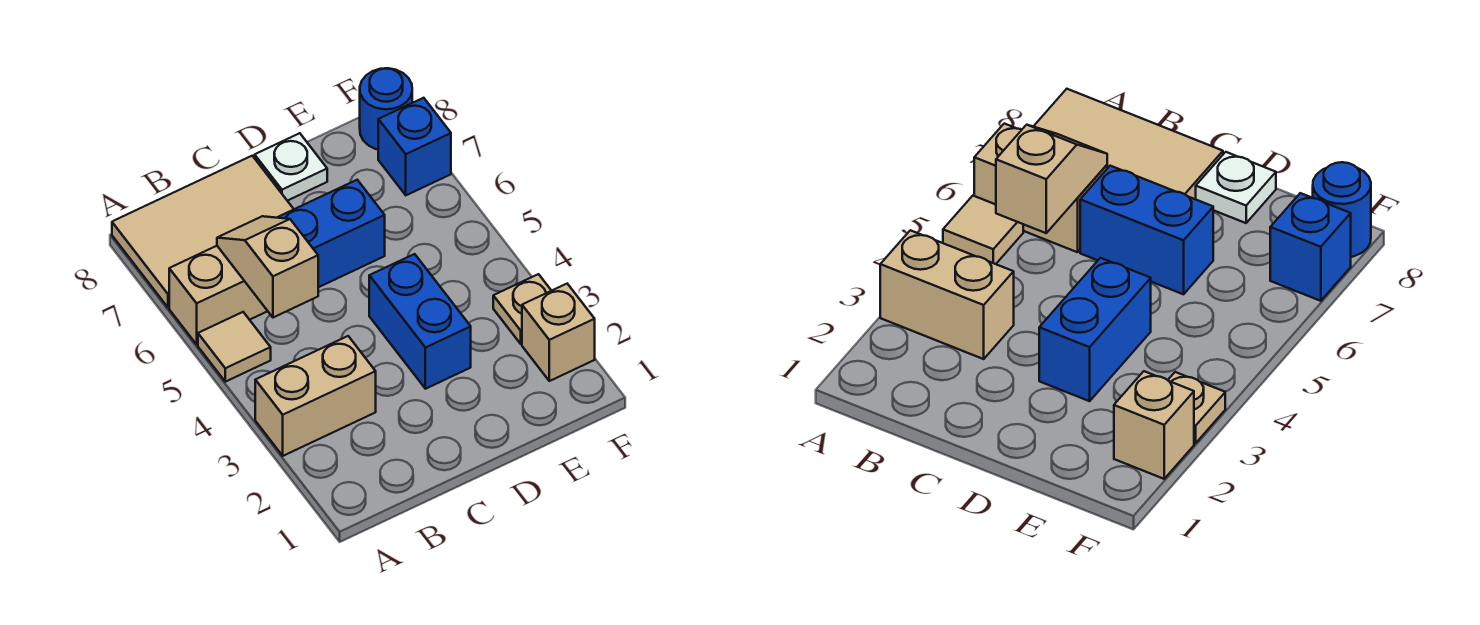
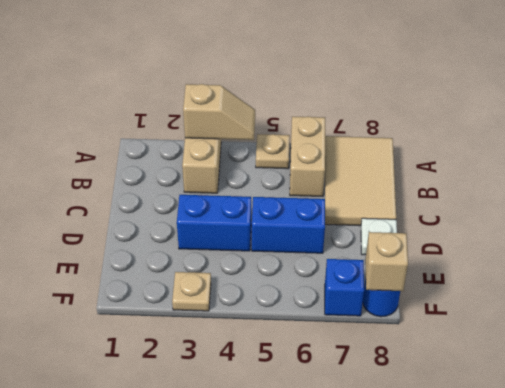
tan tile A5 level 1 -> tan plate A5 level 1
tan slope B5:B6 level 2 top 5 -> tan slope A3:A4 level 2 top 3
blue brick C6:D6 level 1 -> blue brick D5:D6 level 1
tan brick F2 level 1 -> tan brick F8 level 2

